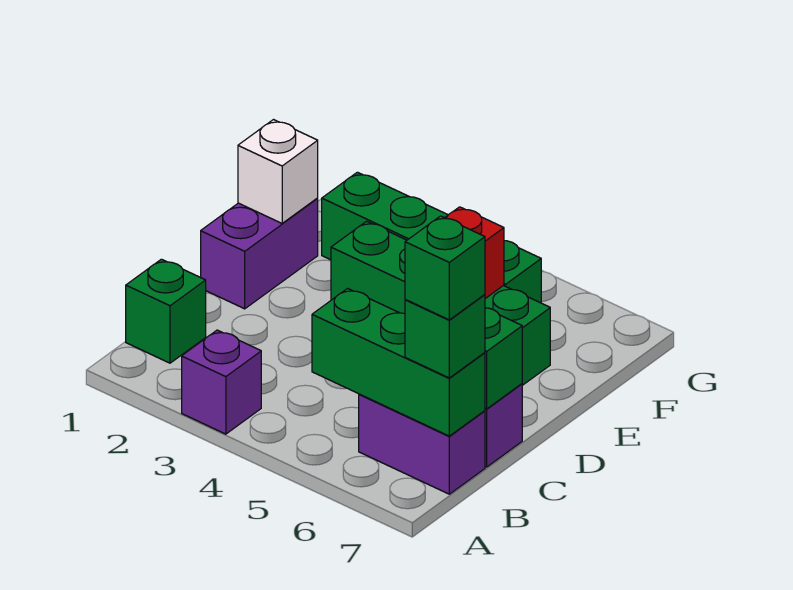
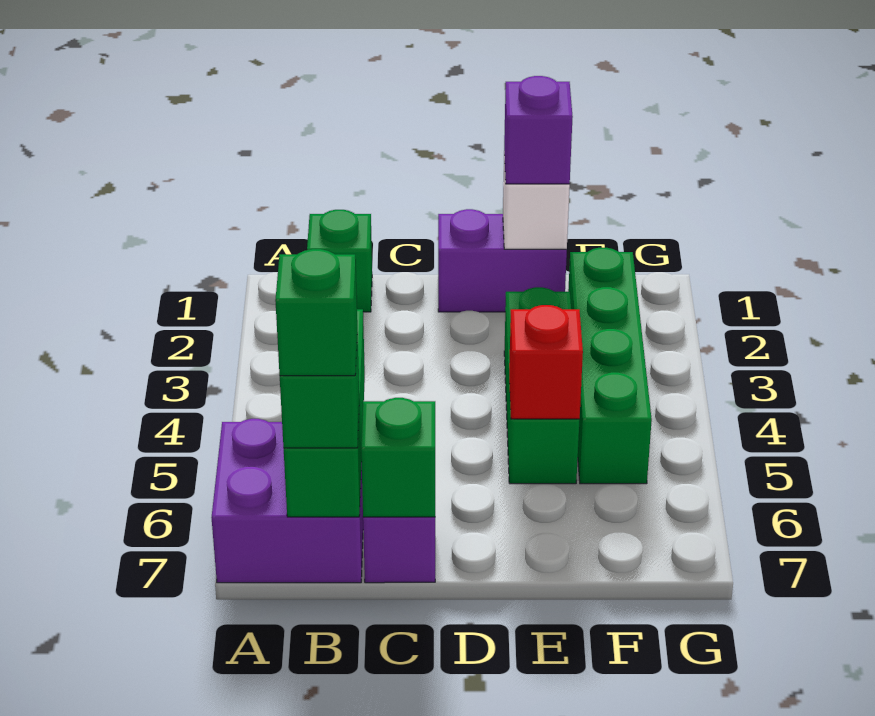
purple brick A3 level 1 -> purple brick E1 level 3
purple brick B6:B7 level 1 -> purple brick A6:B7 level 1
green brick E3:E6 level 1 -> green brick E3:E5 level 1

